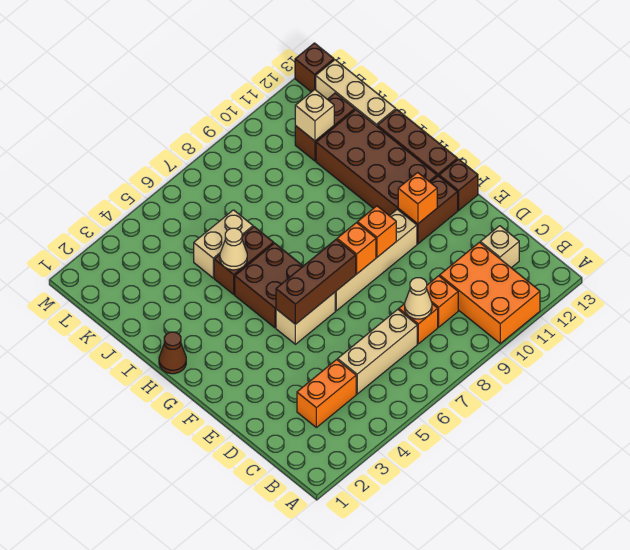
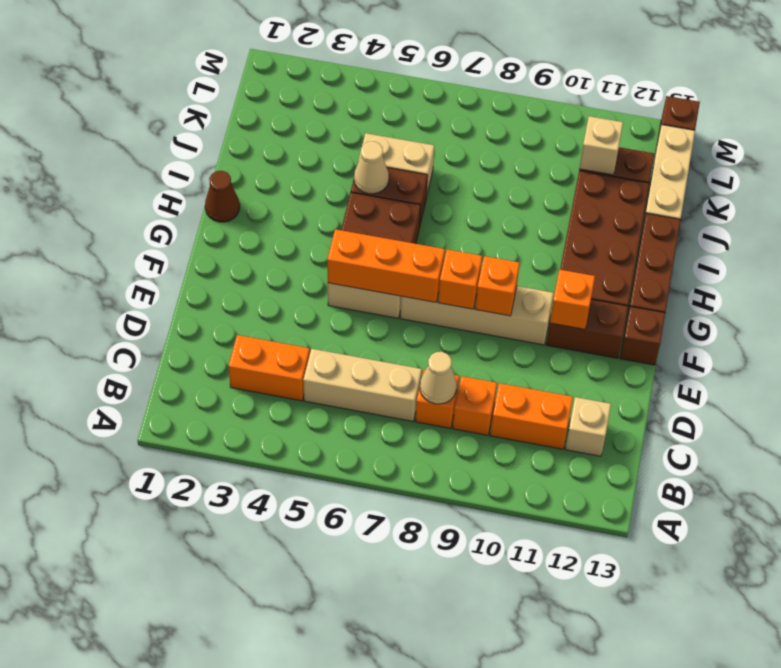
orange brick A10:C11 level 1 -> orange brick C10:C11 level 1
brown brick F5:F7 level 2 -> orange brick F5:F7 level 2

